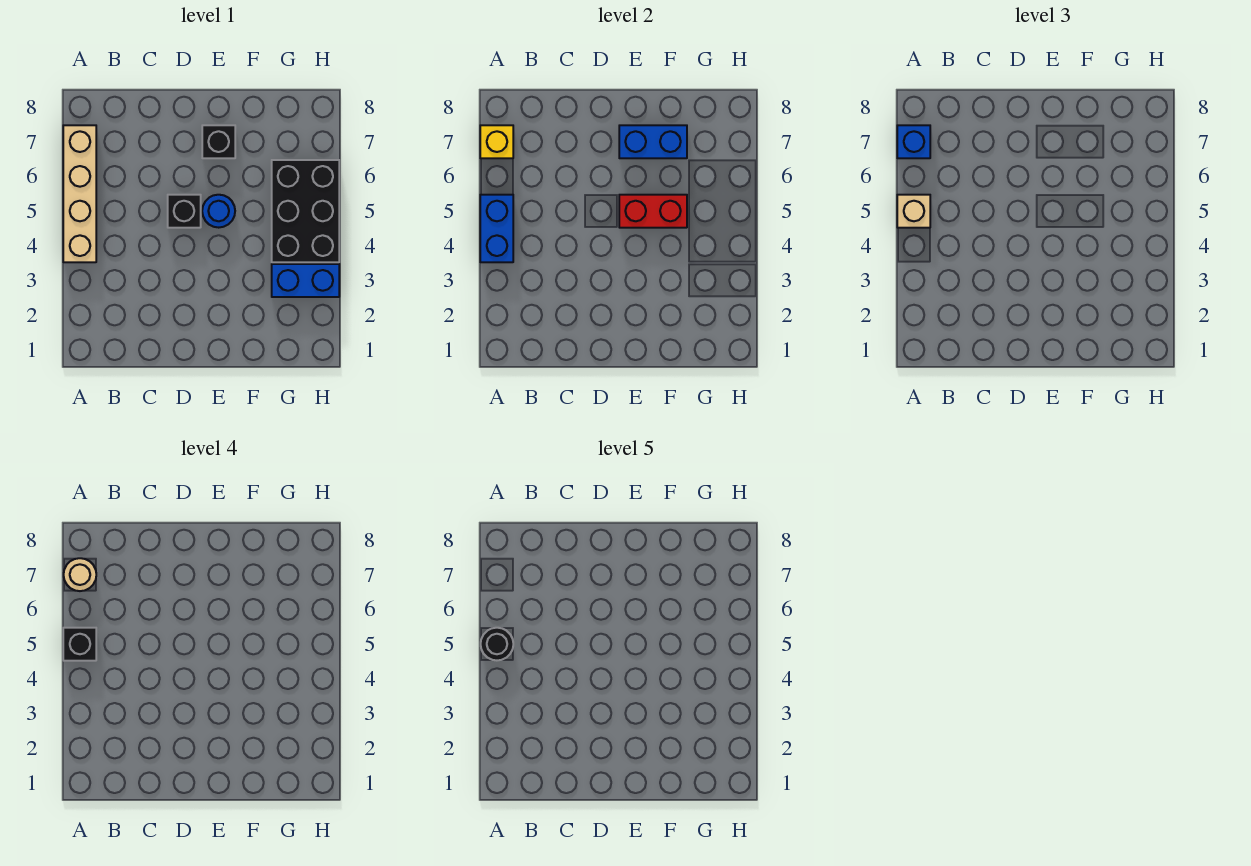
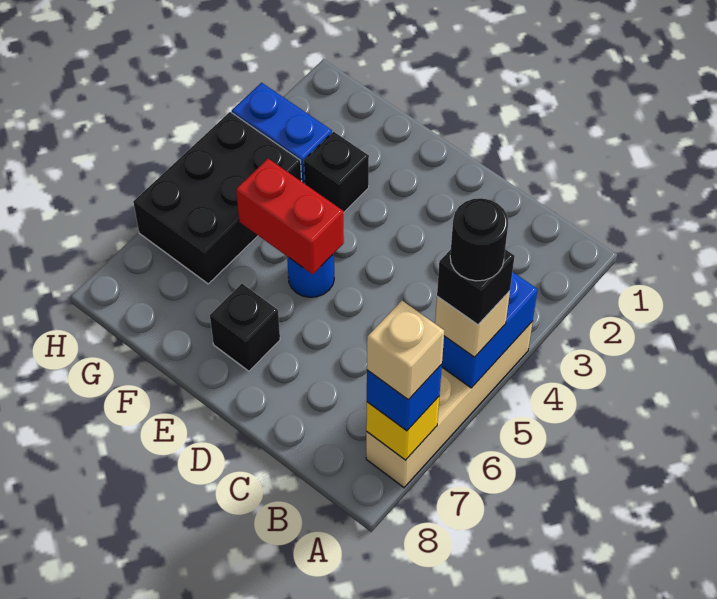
tan round brick A7 level 4 -> tan brick A7 level 4
black brick D5 level 1 -> black brick F3 level 1
blue brick E7:F7 level 2 -> none

